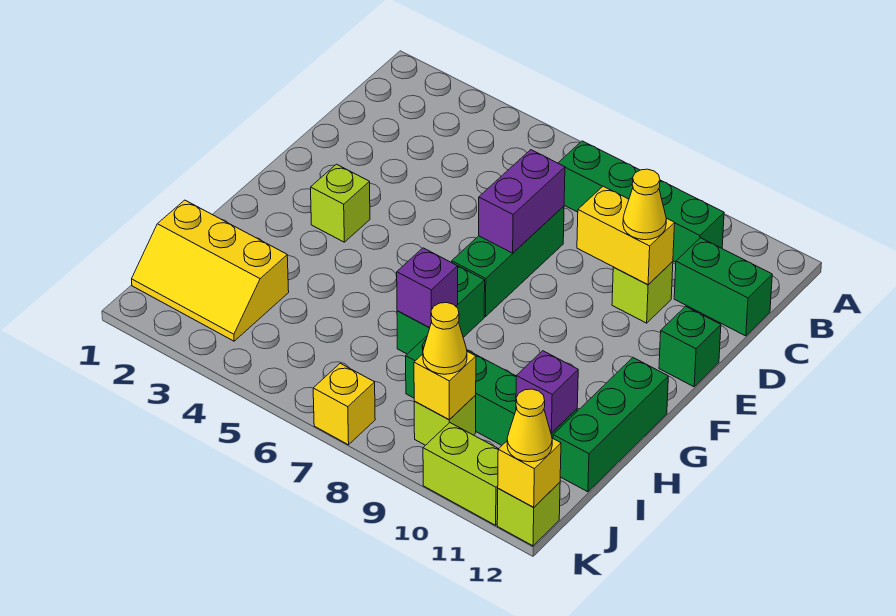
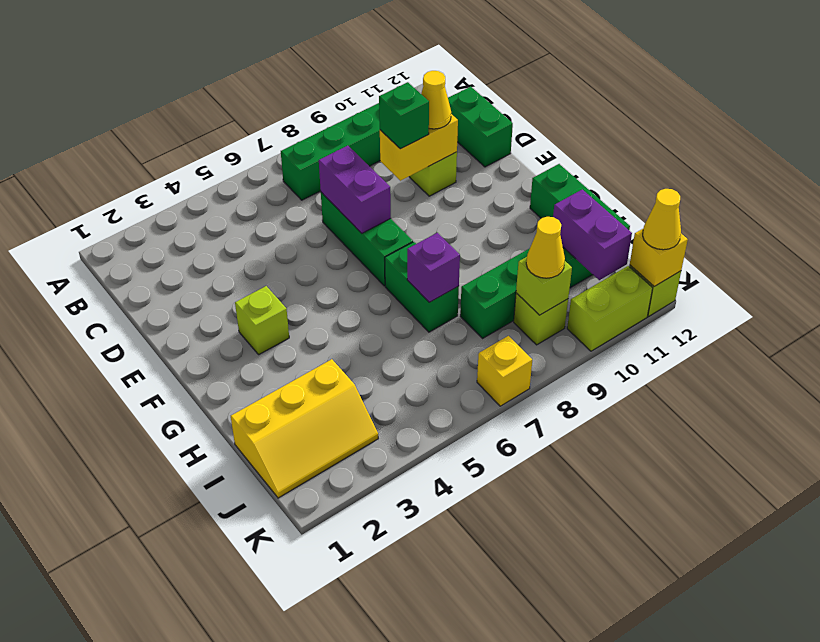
green brick C11:C12 level 1 -> green brick C12:D12 level 1
green brick E12 level 1 -> green brick D9 level 3
purple brick I11 level 2 -> purple brick I11:J11 level 2
yellow brick J9 level 2 -> lime brick J9 level 2

